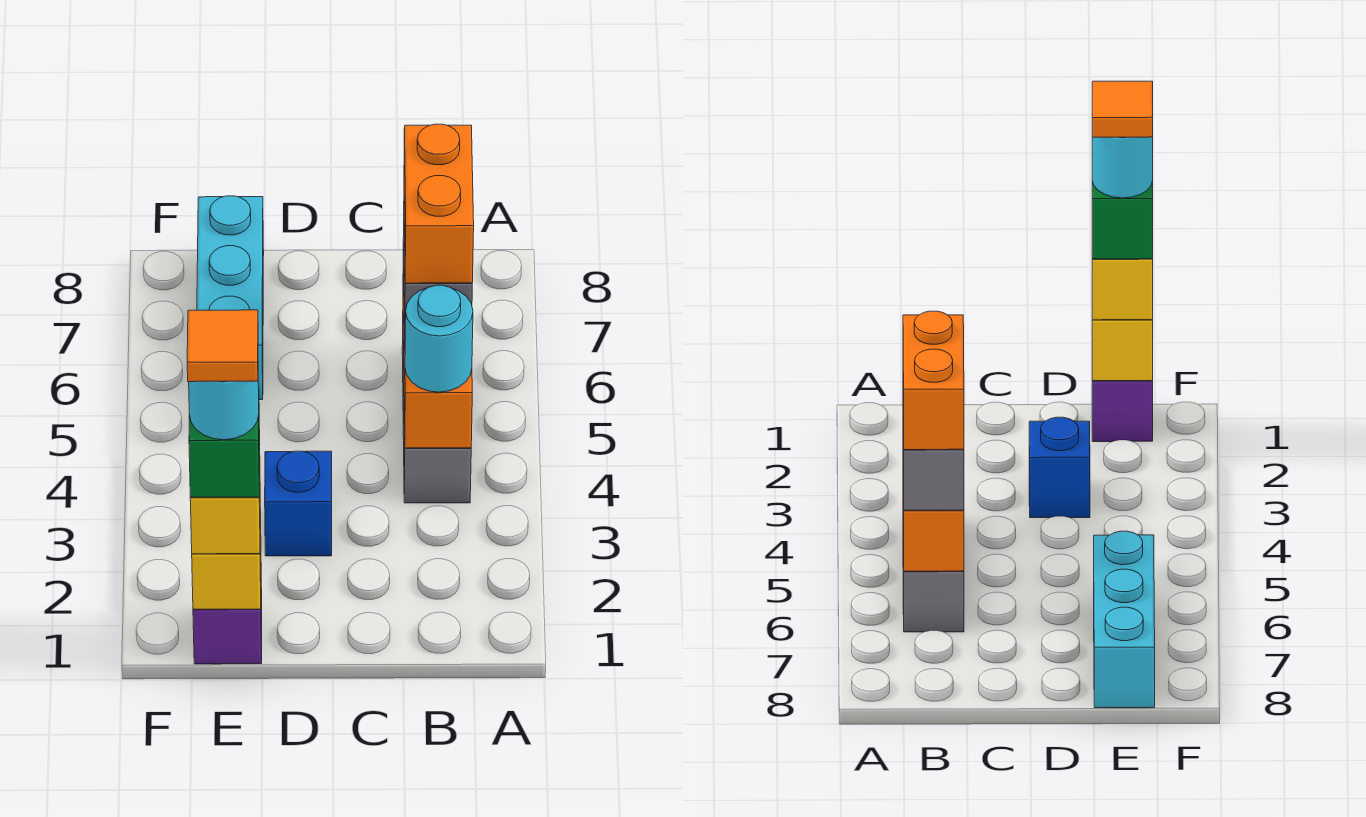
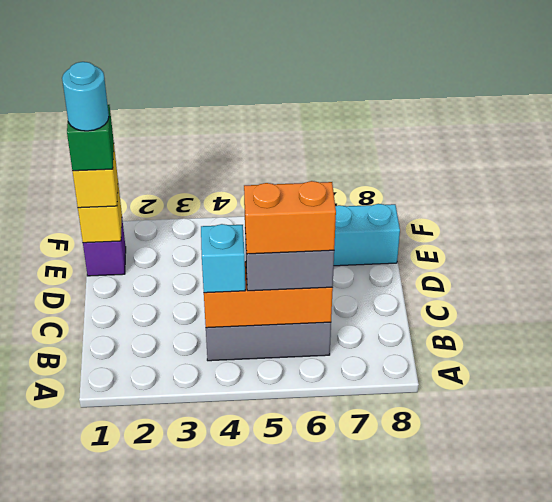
cyan round brick B4 level 3 -> cyan brick B4 level 3
blue brick D3 level 1 -> none
orange tile E1 level 6 -> none

